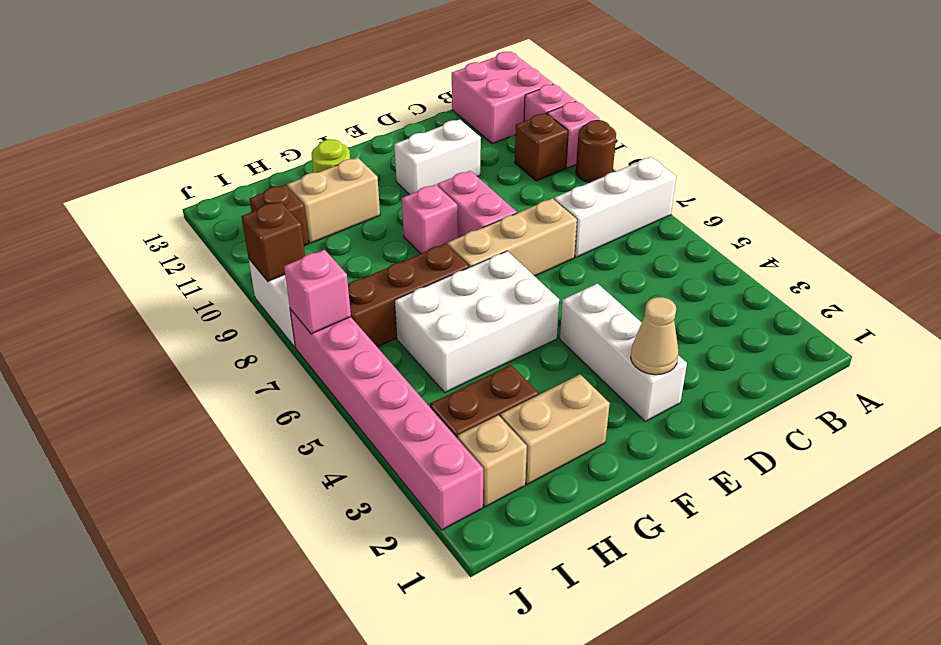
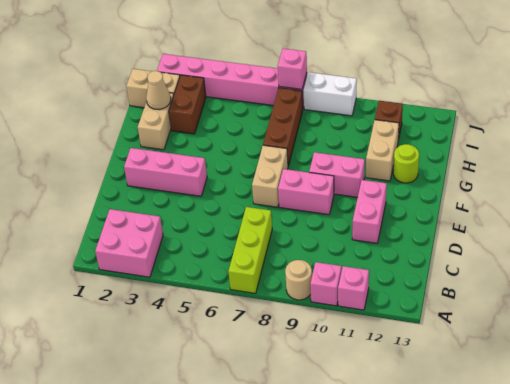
white brick A7:C7 level 1 -> lime brick A7:C7 level 1
brown round brick A9 level 1 -> tan round brick A9 level 1
pink brick A12:B13 level 1 -> pink brick A2:B3 level 1
brown brick B10 level 1 -> none
tan brick D7:F7 level 1 -> tan brick E7:F7 level 1
white brick D11:E11 level 1 -> pink brick D11:E11 level 1
white brick E2:E4 level 1 -> pink brick E2:E4 level 1
tan cone E2 level 2 -> tan cone H2 level 2
white brick F5:H6 level 1 -> none
pink brick F9 level 1 -> pink brick F9:F10 level 1
tan brick I2 level 1 -> tan brick I1:I2 level 1
brown brick J9 level 2 -> none

